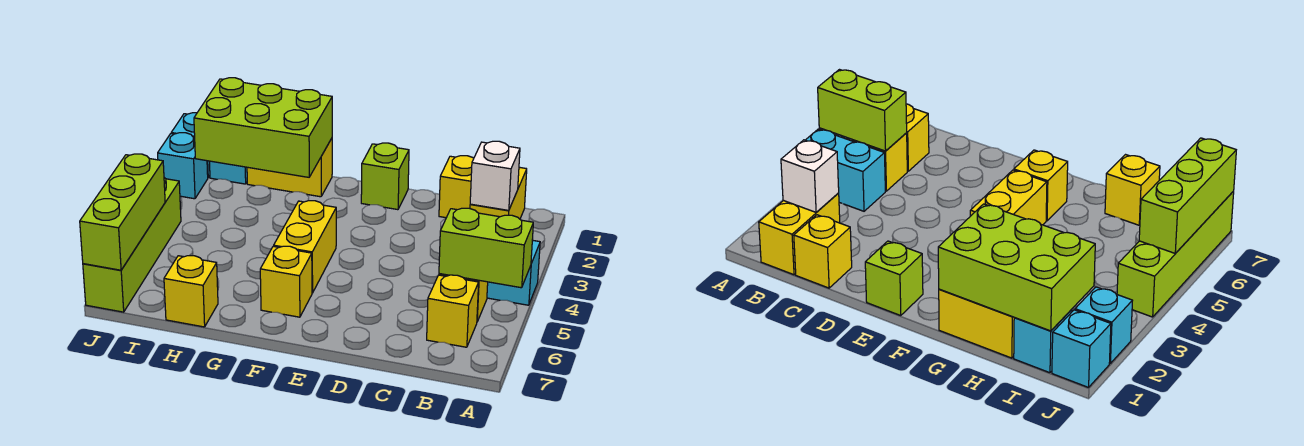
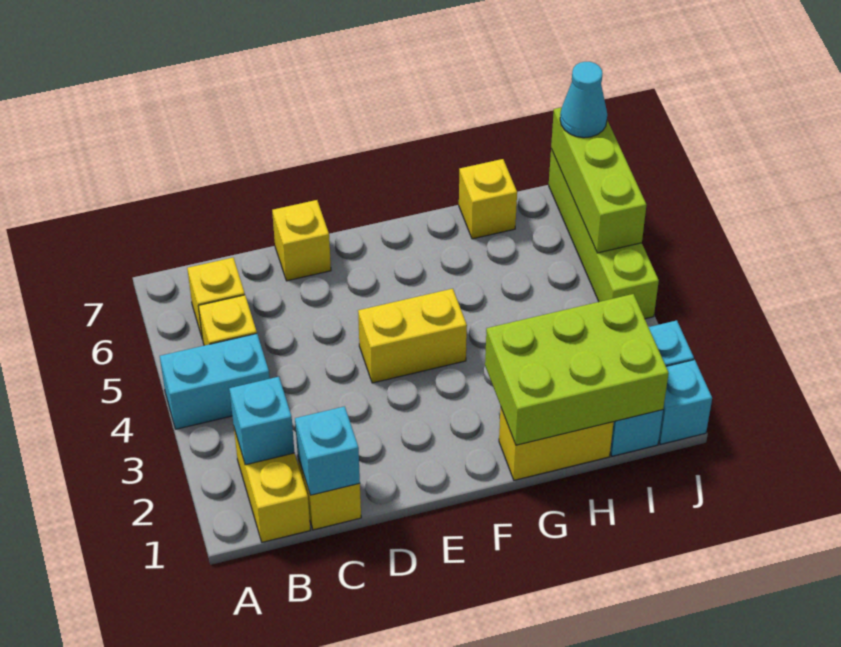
lime brick A5:B5 level 2 -> none
white brick B2 level 2 -> cyan brick B2 level 2
none -> cyan brick C1 level 2
lime brick E1 level 1 -> none
yellow brick F4:F5 level 1 -> yellow brick E4:F4 level 1
yellow brick F6 level 1 -> yellow brick D7 level 1
none -> cyan cone J7 level 3

